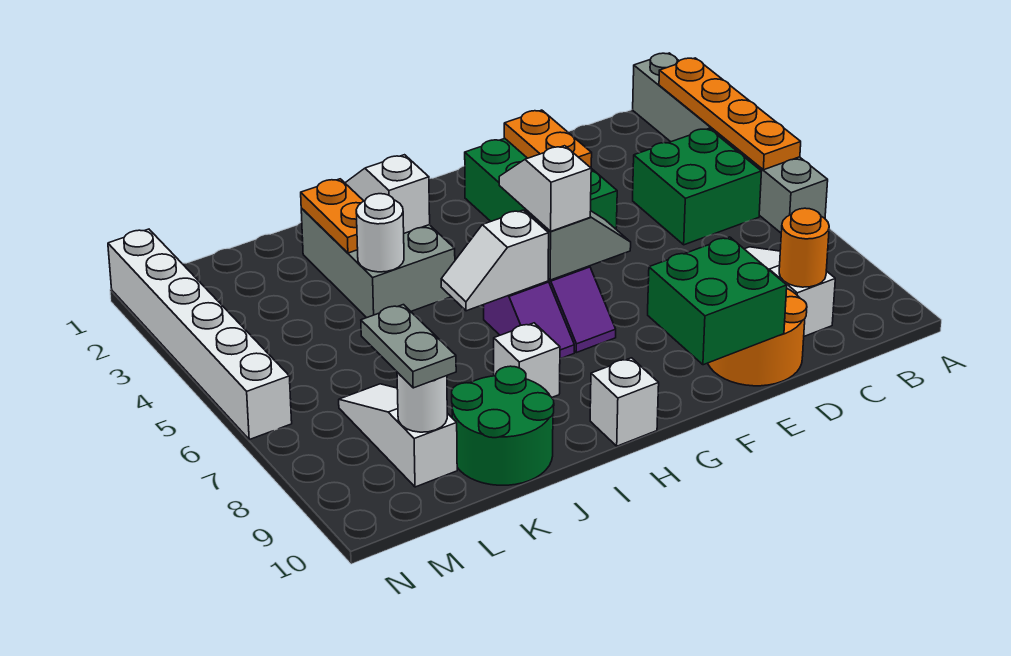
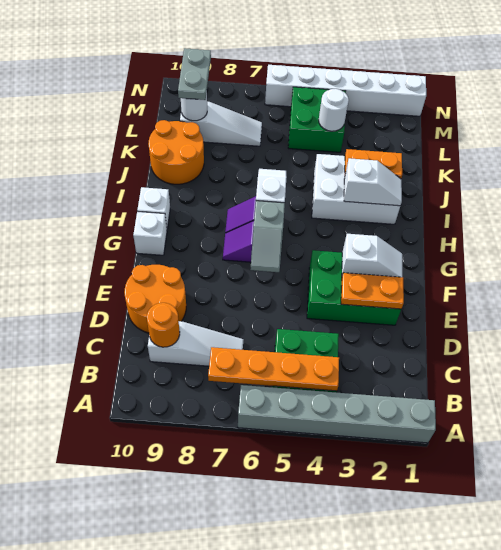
orange plate A2:A5 level 2 -> orange plate B4:B7 level 2
green brick E9:F10 level 2 -> green brick L4:M5 level 1
white slope G5:G6 level 3 top 6 -> white slope F2:F3 level 2 top 3
grey brick I2:J4 level 1 -> white brick I2:J4 level 1
white brick I8 level 1 -> white brick G10 level 1
white round brick J4 level 2 -> white round brick L4 level 2
green round brick J9:K10 level 1 -> orange round brick J9:K10 level 1
grey plate L8:L9 level 3 -> grey plate L9:M9 level 3

